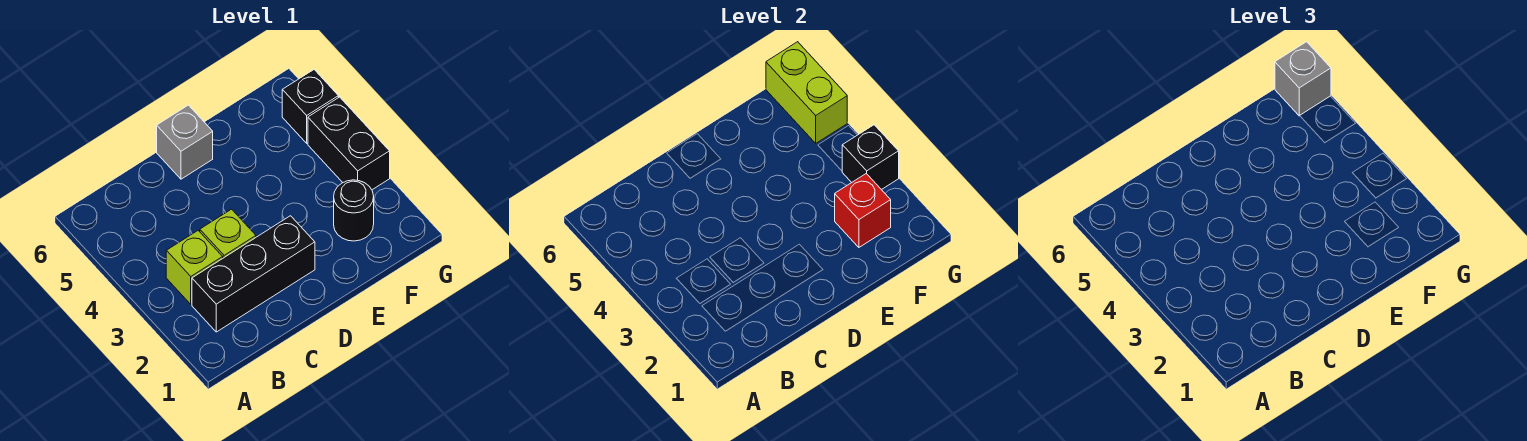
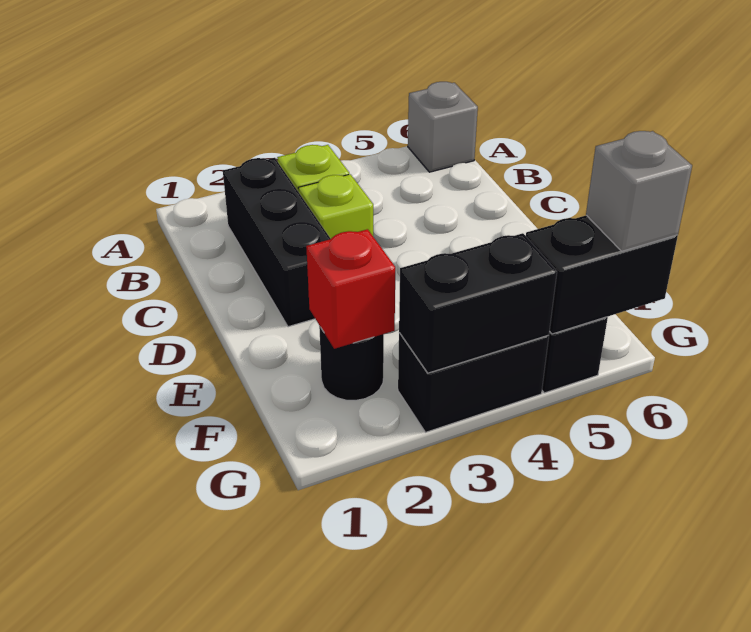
grey brick D6 level 1 -> grey brick A6 level 1
black brick G3 level 2 -> black brick G3:G4 level 2
lime brick G5:G6 level 2 -> black brick G5:G6 level 2

